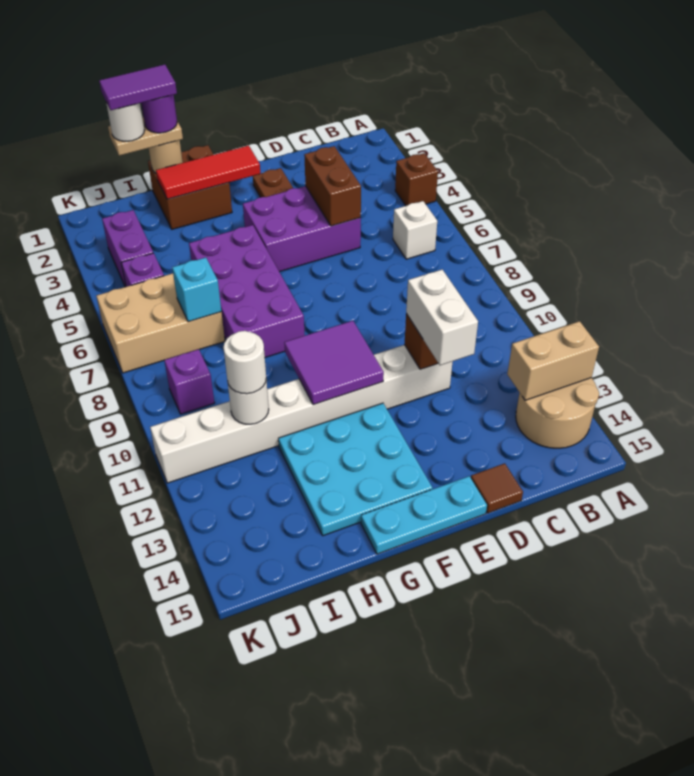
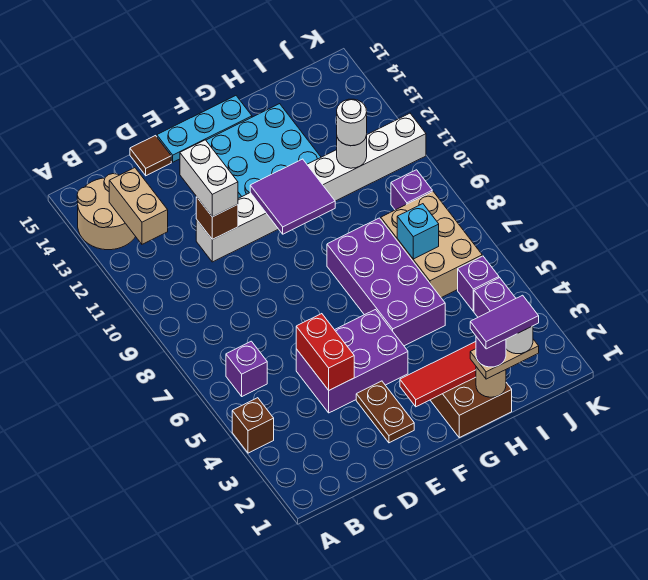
tan brick A13:B13 level 2 -> tan brick B12:B13 level 2
white brick B6 level 1 -> purple brick B6 level 1
brown brick D4:D5 level 2 -> red brick D4:D5 level 2
tan brick I6:K7 level 1 -> tan brick I6:J8 level 1

